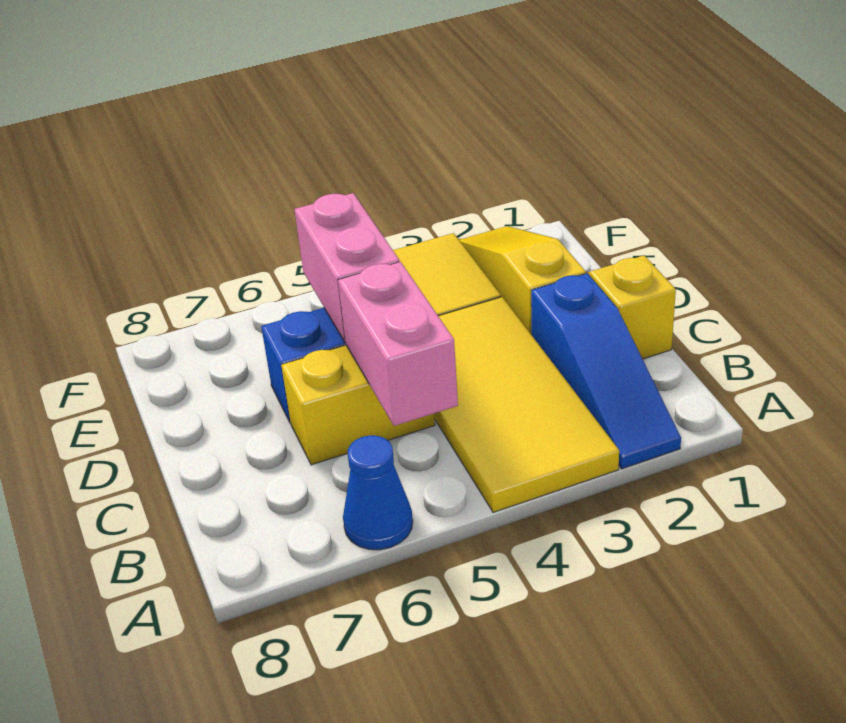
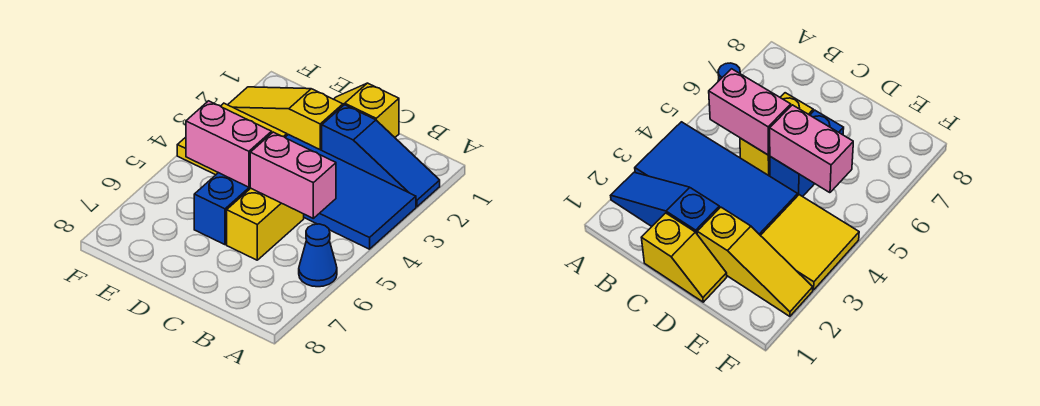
yellow tile A3:D4 level 1 -> blue tile A3:D4 level 1

